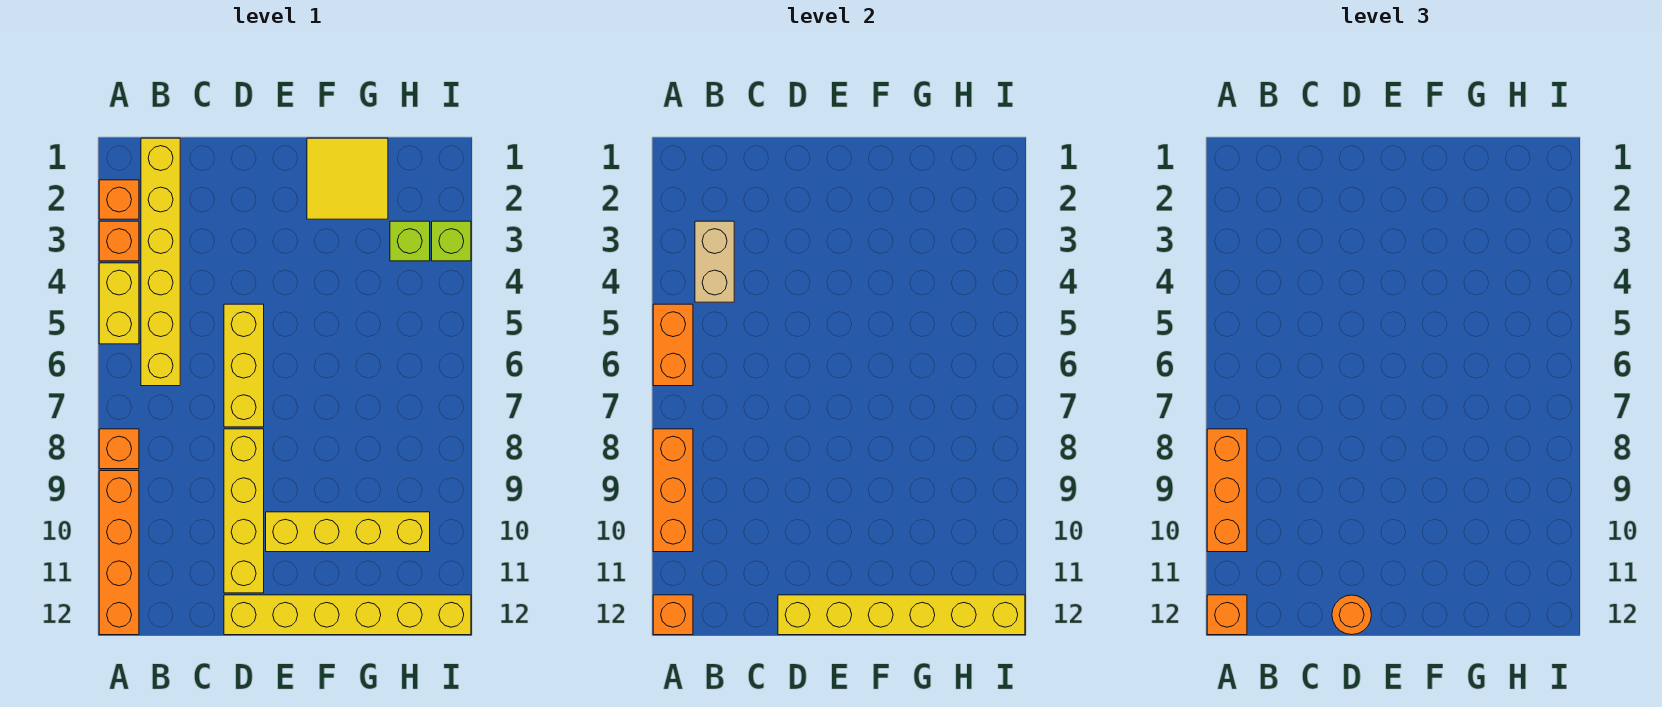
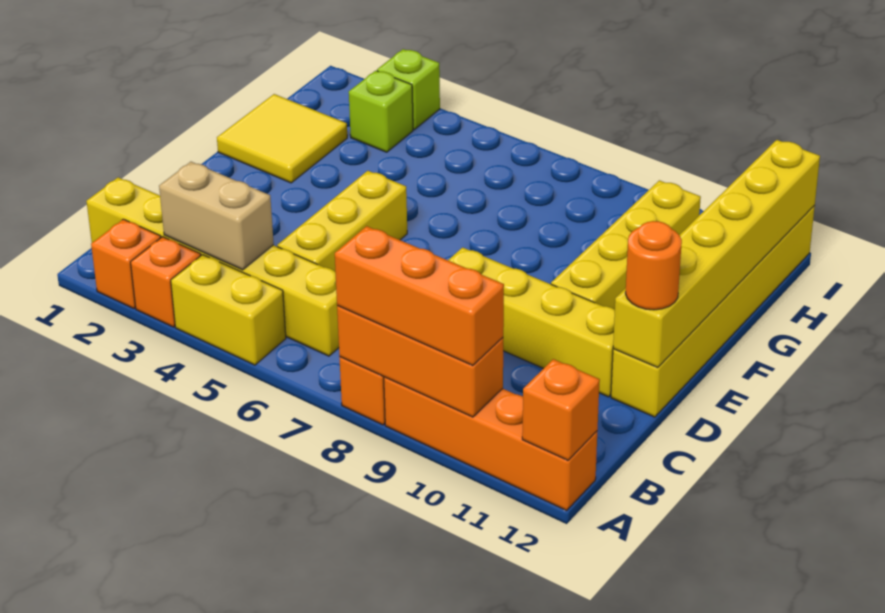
orange brick A5:A6 level 2 -> none
orange brick A12 level 3 -> none
yellow brick D5:D7 level 1 -> yellow brick C5:E5 level 1

